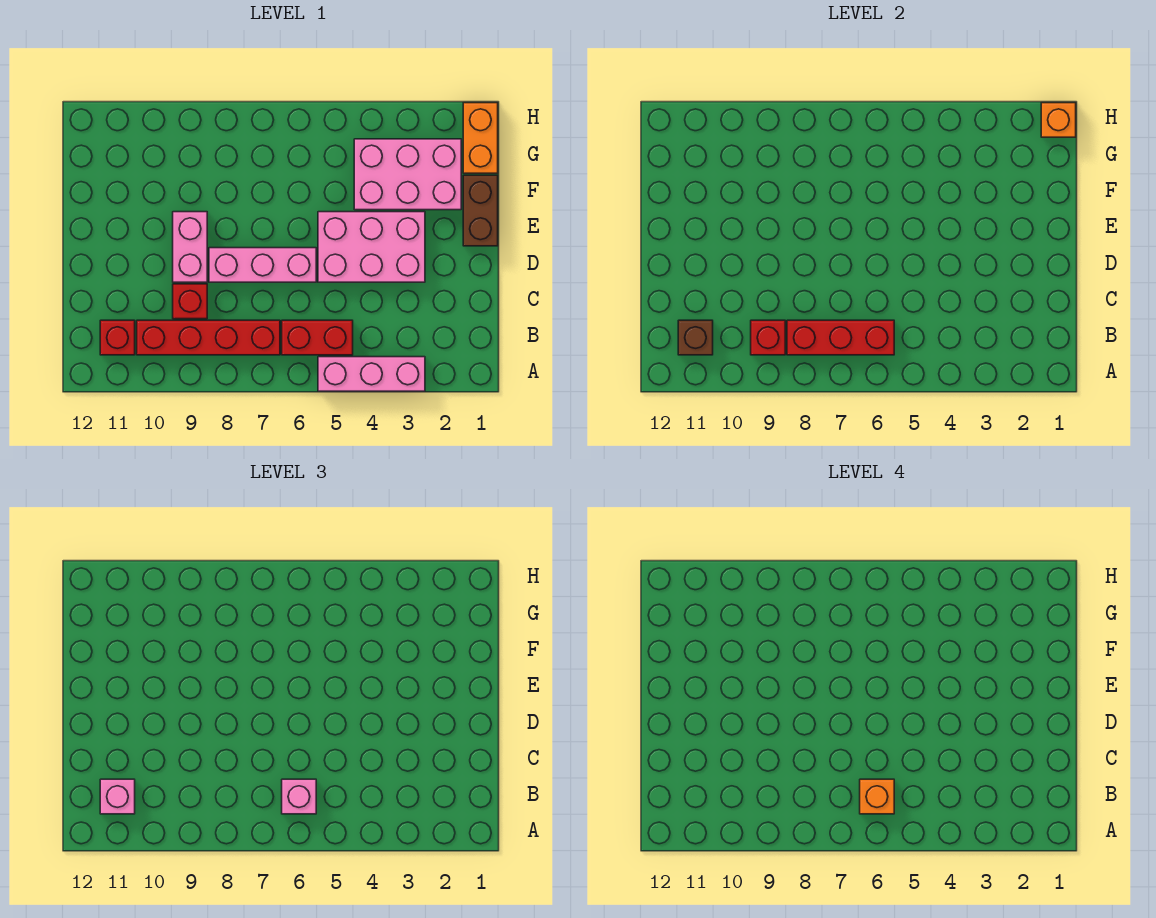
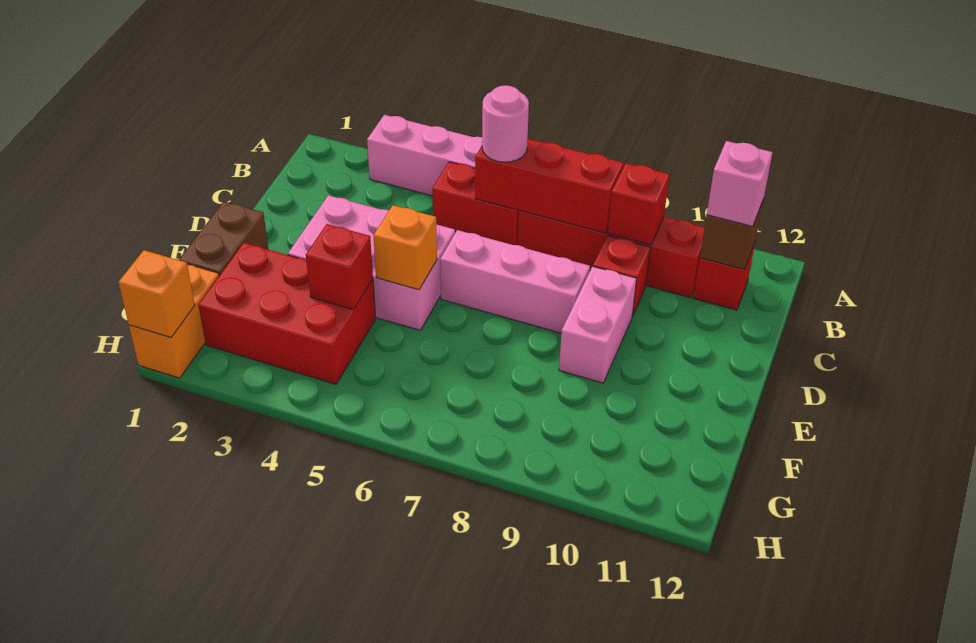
pink brick B6 level 3 -> pink round brick B6 level 3
orange brick B6 level 4 -> orange brick E5 level 2
pink brick F2:G4 level 1 -> red brick F2:G4 level 1
none -> red brick F4 level 2

